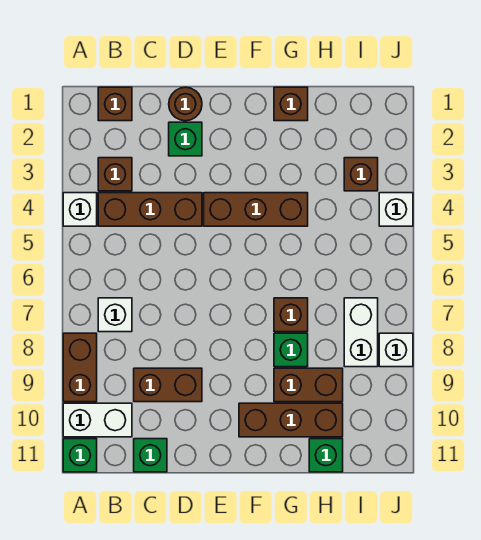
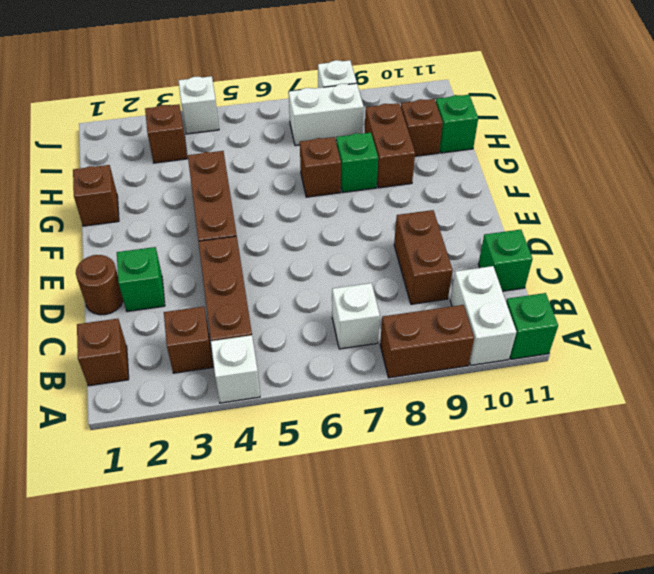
brown brick F10:H10 level 1 -> brown brick H10 level 1

